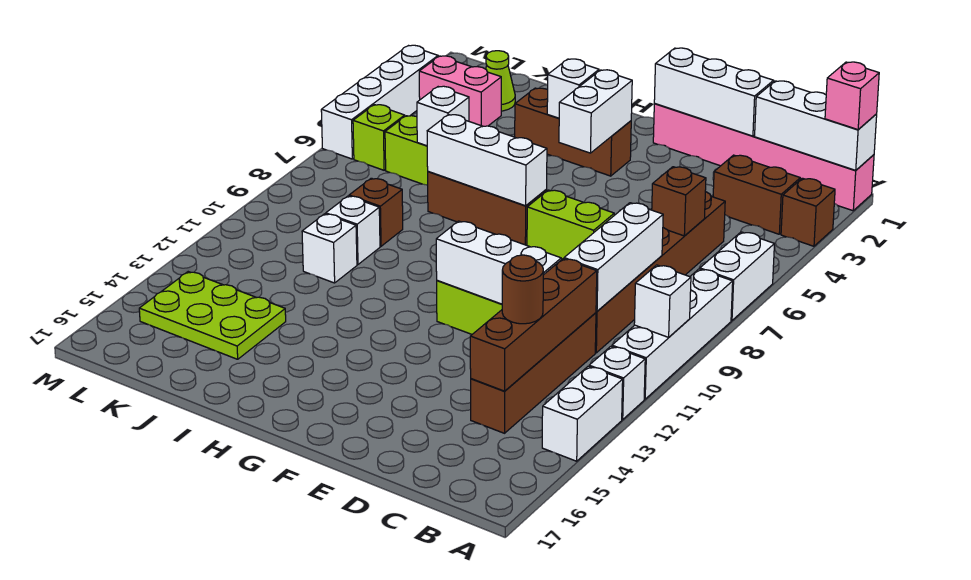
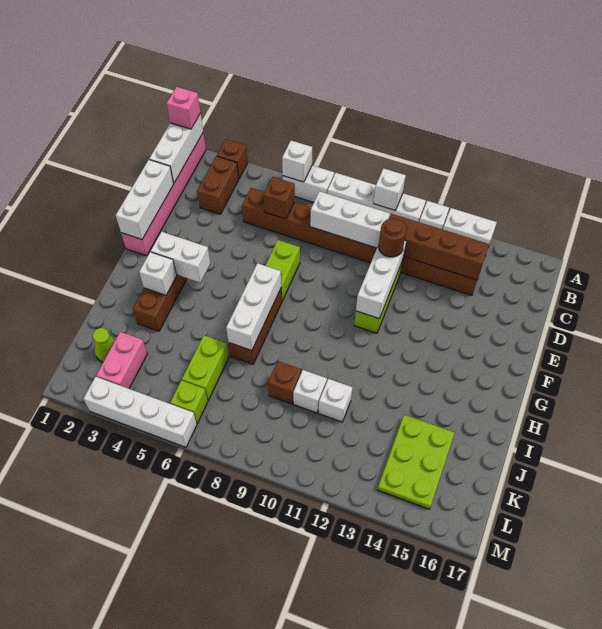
brown round brick C13 level 3 -> brown round brick D11 level 3
white brick J6 level 2 -> white brick A6 level 2

